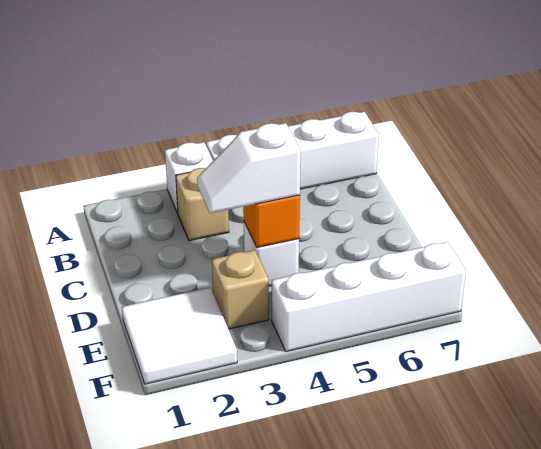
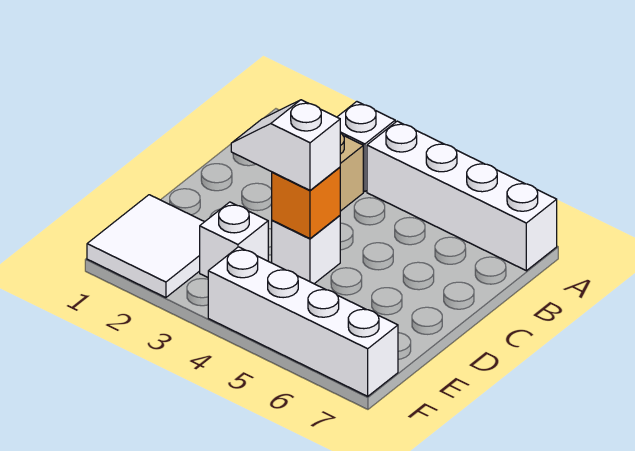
tan brick E3 level 1 -> white brick E3 level 1

